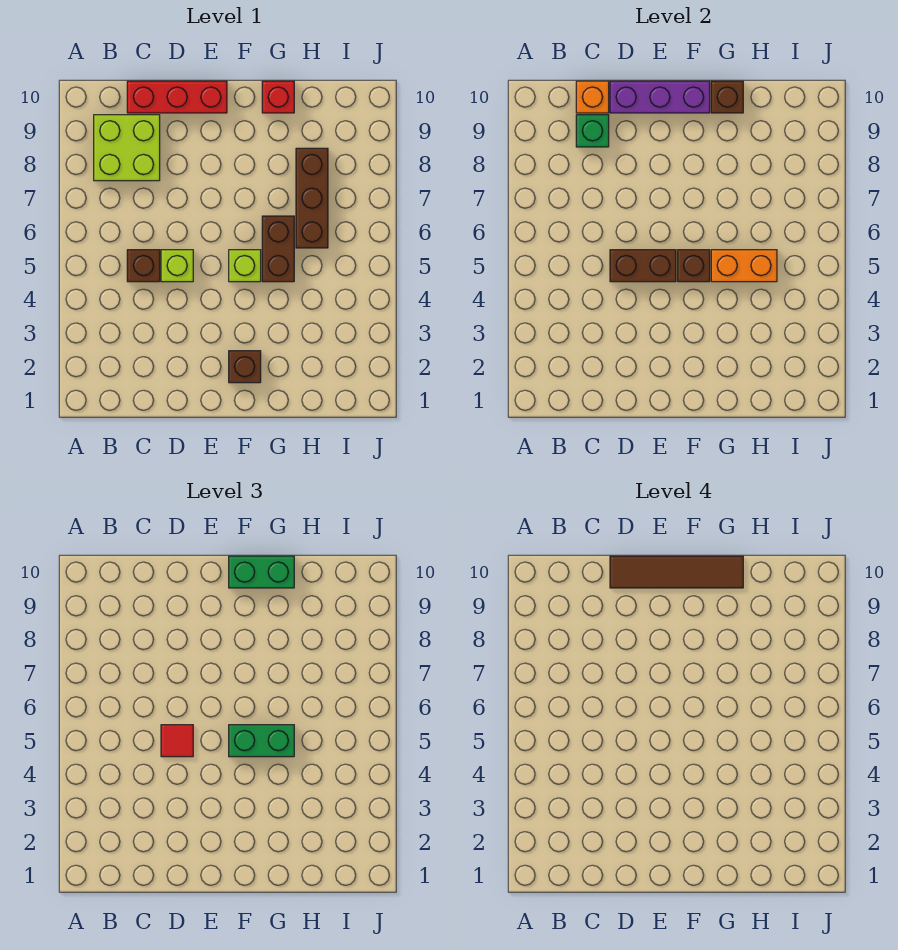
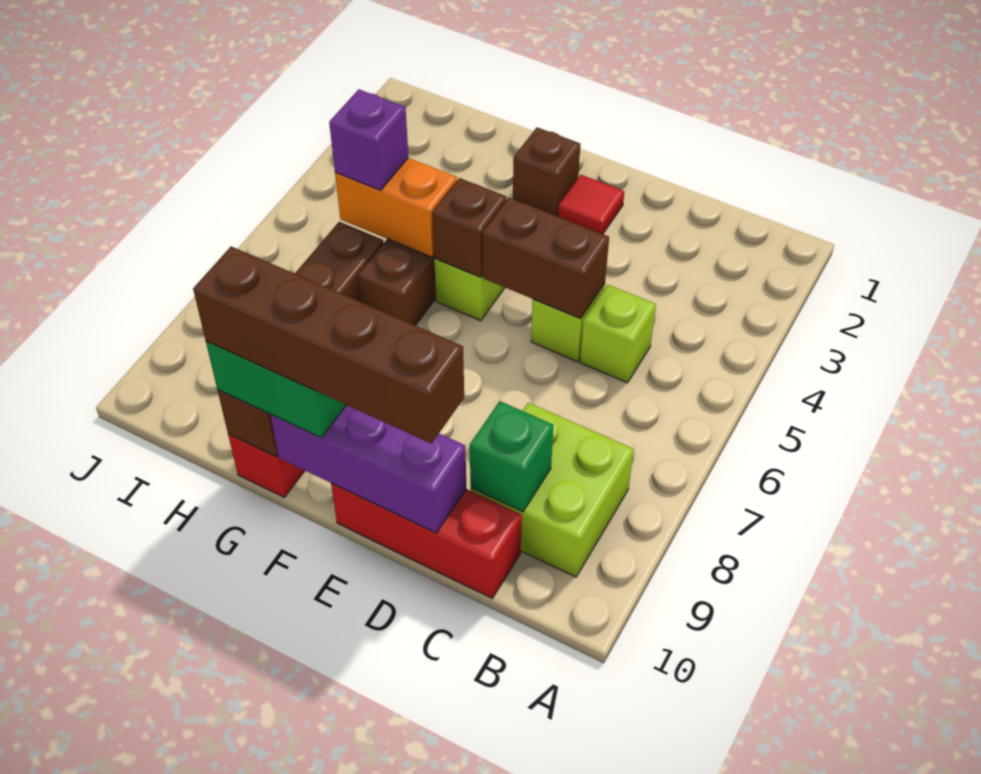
brown brick C5 level 1 -> lime brick C5 level 1
orange brick C10 level 2 -> none
red tile D5 level 3 -> red tile E2 level 1
brown tile D10:G10 level 4 -> brown brick D10:G10 level 4
green brick F5:G5 level 3 -> none
none -> purple brick H5 level 3

